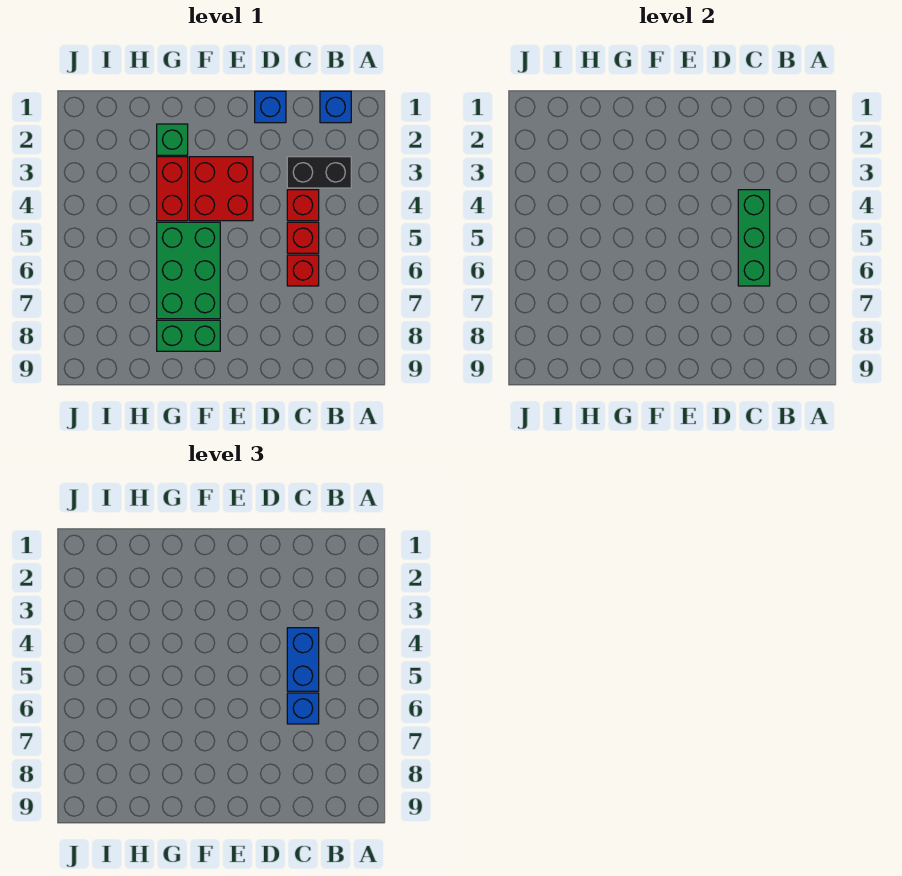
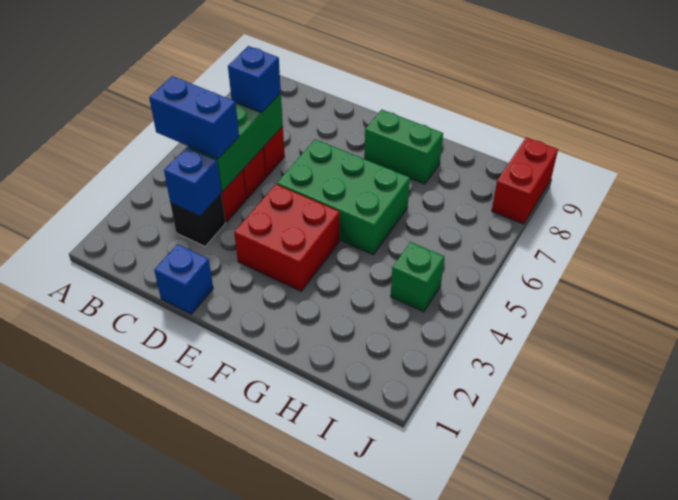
blue brick B1 level 1 -> blue brick C3 level 2
black brick B3:C3 level 1 -> black brick C3 level 1
blue brick C4:C5 level 3 -> blue brick B4:C4 level 3
green brick F5:G7 level 1 -> green brick E5:G6 level 1
green brick G2 level 1 -> green brick I4 level 1
red brick G3:G4 level 1 -> red brick J8:J9 level 1

